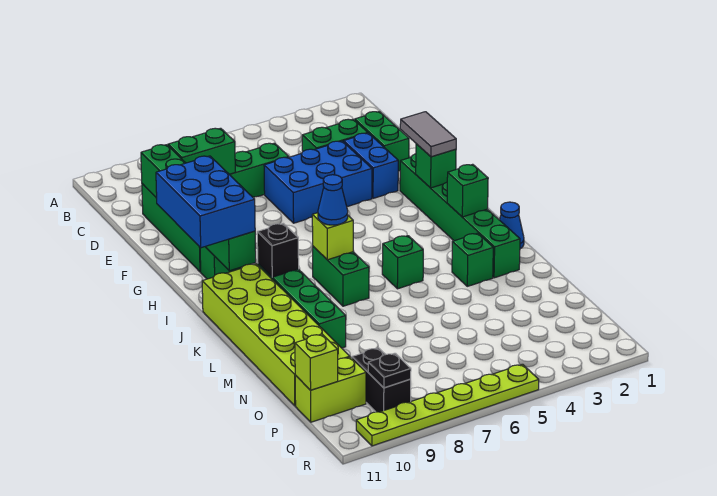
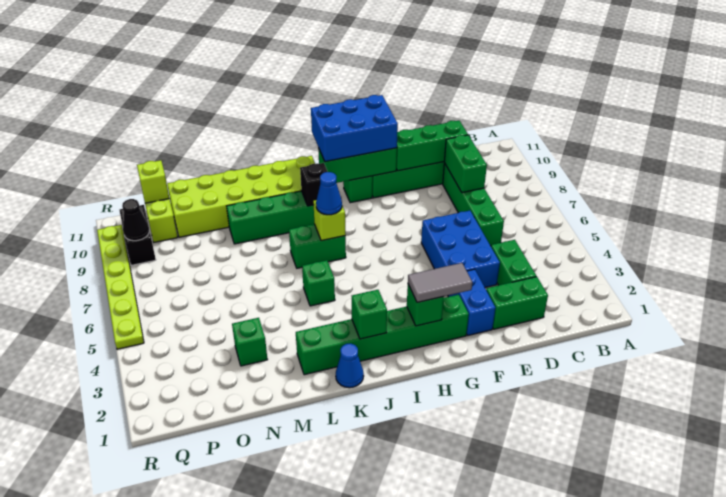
blue brick E3:F3 level 1 -> blue brick F2:F3 level 1
green brick L3 level 1 -> green brick N3 level 1
black brick P9:Q9 level 1 -> black brick Q9:Q10 level 1
black plate Q9 level 2 -> black cone Q9 level 2

